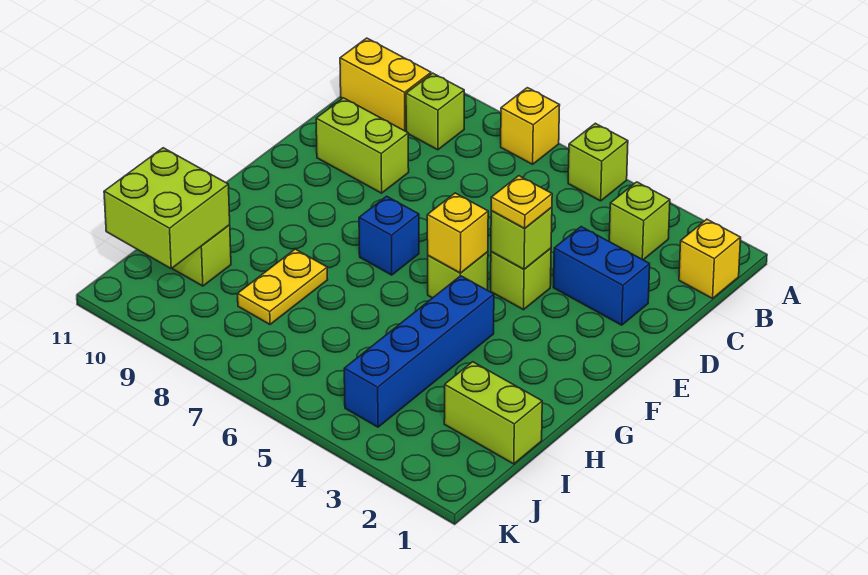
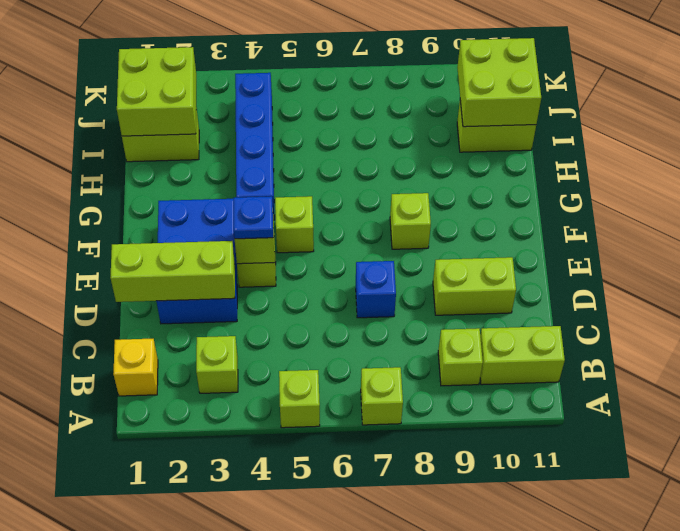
yellow brick A7 level 1 -> lime brick A7 level 1
yellow brick B10:B11 level 1 -> lime brick B10:B11 level 1
none -> lime brick D1:D3 level 2
blue brick D2:D3 level 1 -> blue brick D2:F3 level 1
yellow plate E4 level 3 -> blue plate E4 level 3
yellow brick F5 level 2 -> none
blue brick F7 level 1 -> blue brick D7 level 1
none -> lime brick F8 level 1
yellow plate H8:I8 level 1 -> none
none -> lime brick I1:J2 level 2

